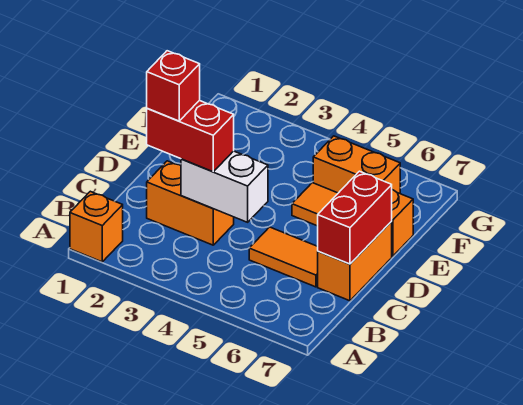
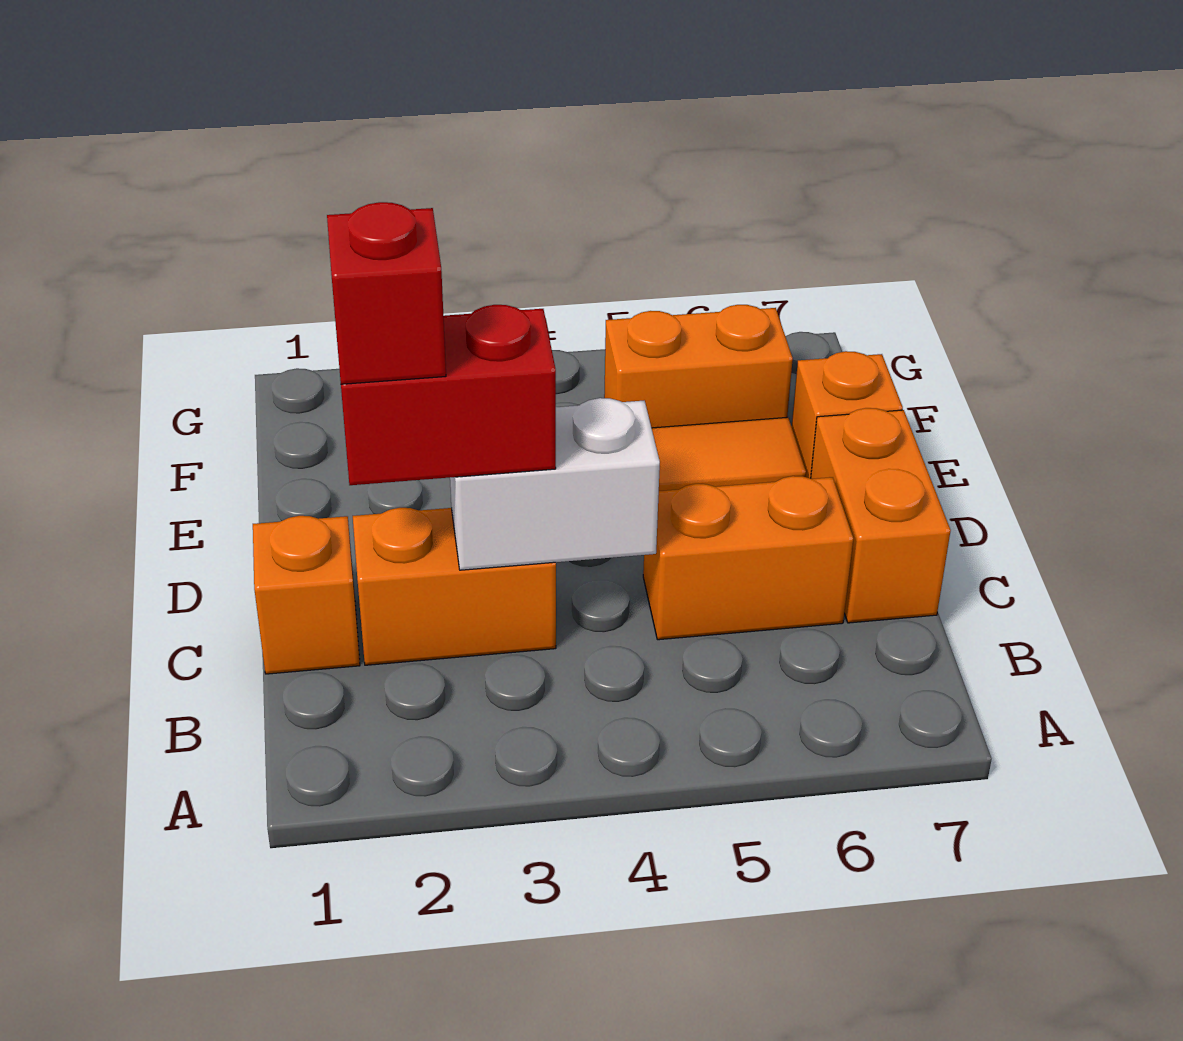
orange brick A1 level 1 -> orange brick C1 level 1
orange tile C5:C6 level 1 -> orange brick C5:C6 level 1
red brick C7:D7 level 2 -> none

